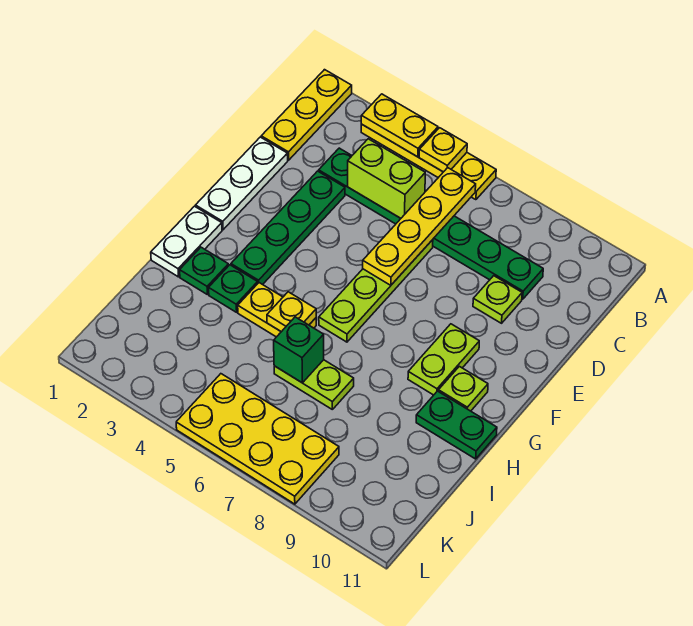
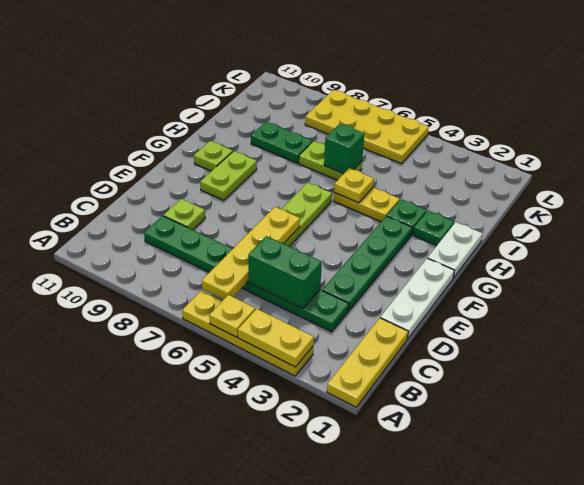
lime brick C4:C5 level 2 -> green brick C4:C5 level 2
green plate H10:H11 level 1 -> green plate I8:I9 level 1

